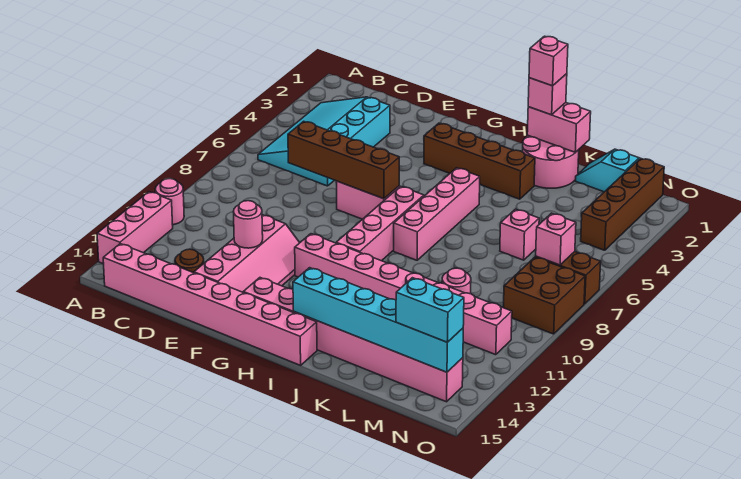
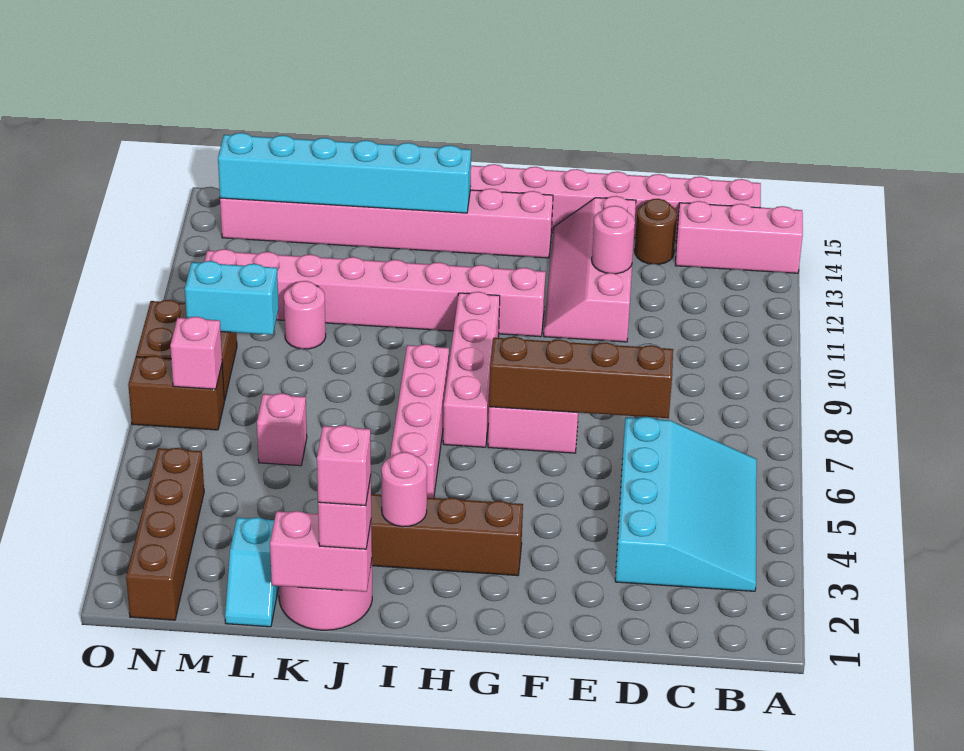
pink round brick A11 level 1 -> pink round brick I3 level 2
pink brick A12:A14 level 1 -> pink brick A14:C14 level 1
cyan slope L1:M1 level 1 top M -> cyan slope L1:L2 level 1 top 2
cyan brick M14:N14 level 3 -> cyan brick M9:N9 level 2

